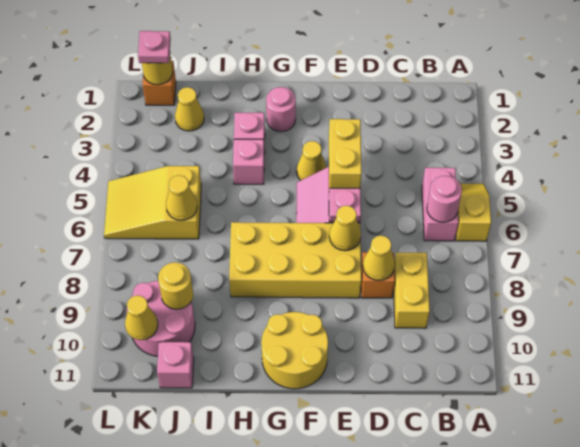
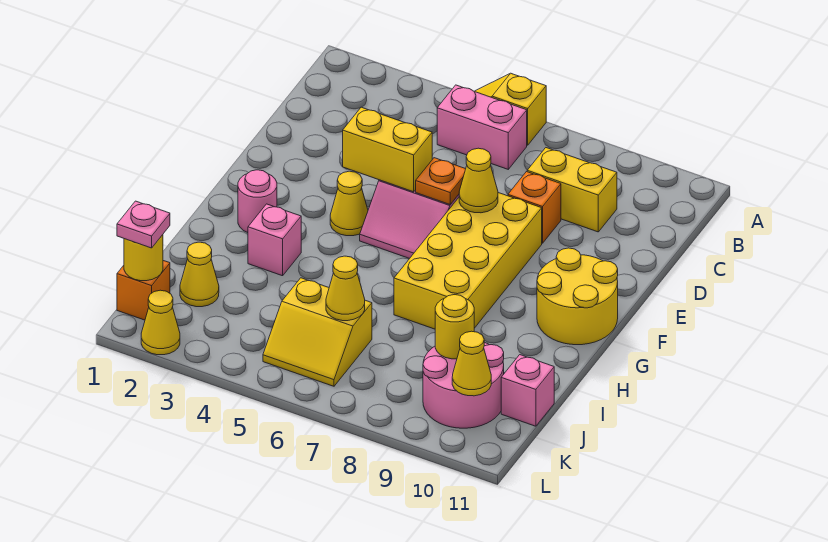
pink round brick B6 level 2 -> none
yellow cone D8 level 2 -> yellow cone L2 level 1
pink plate E6 level 2 -> orange plate E6 level 2
pink brick H4 level 1 -> none
yellow slope J5:L6 level 1 top J -> yellow slope J5:K6 level 1 top J

